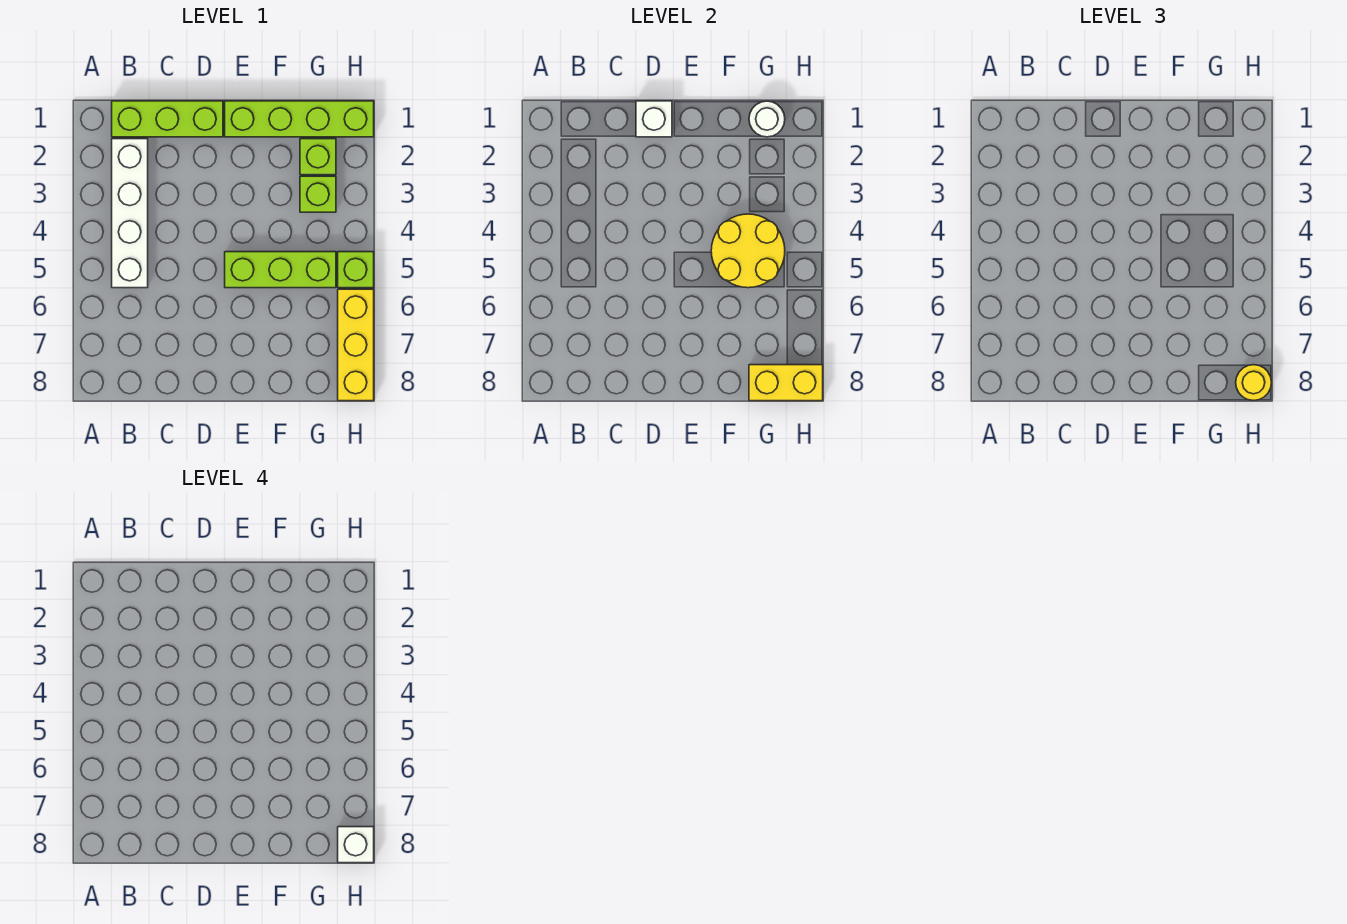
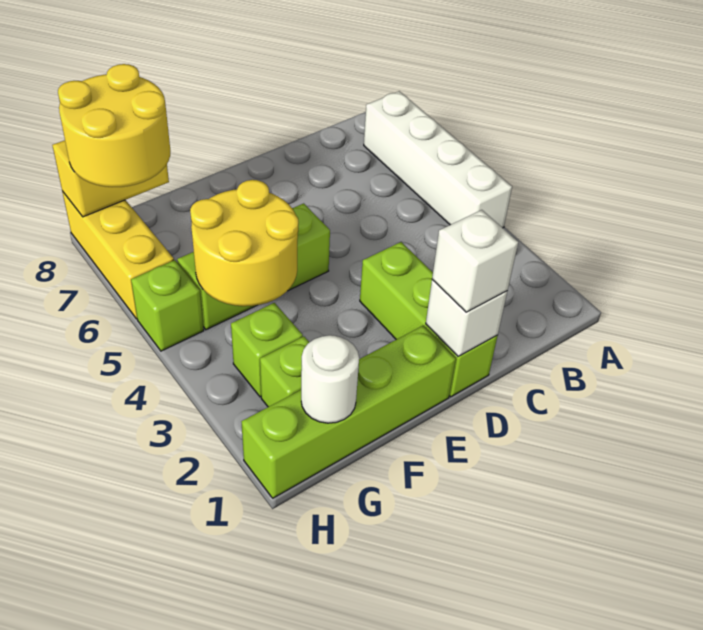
lime brick B1:D1 level 1 -> lime brick D1:D3 level 1
white brick B2:B5 level 1 -> white brick A4:A7 level 1
yellow round brick H8 level 3 -> yellow round brick G7:H8 level 3
white brick H8 level 4 -> white brick D1 level 3

